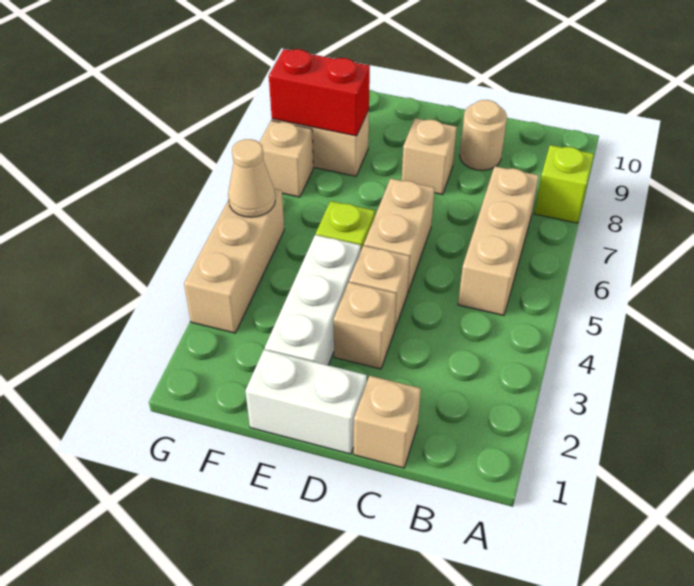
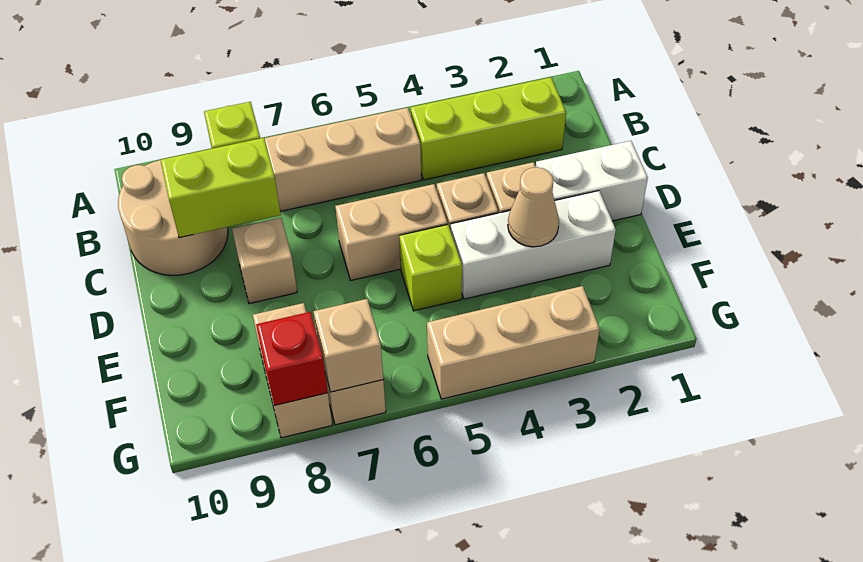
none -> lime brick B2:B4 level 1
tan brick C1 level 1 -> tan brick G7 level 2
none -> lime brick C8:C9 level 2
tan round brick C9 level 1 -> tan round brick B9:C10 level 1
white brick D1:E1 level 1 -> white brick D1:D2 level 1
red brick F8:G8 level 2 -> red brick G8 level 2
tan cone G5 level 2 -> tan cone E3 level 2

